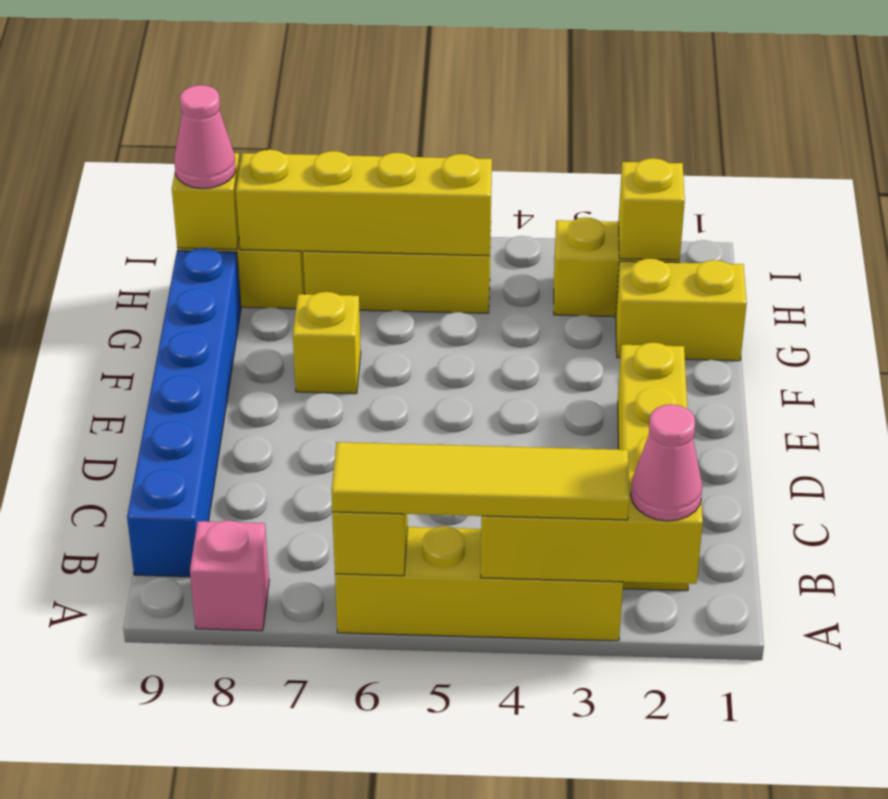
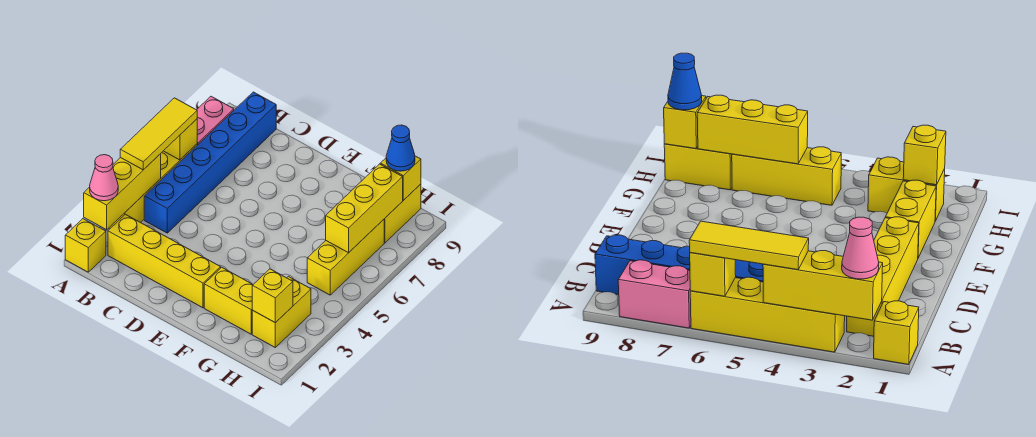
yellow tile A3:A6 level 3 -> yellow tile A4:A6 level 3
pink brick A8 level 1 -> pink brick A7:A8 level 1
blue brick B9:G9 level 1 -> blue brick B4:B9 level 1
yellow brick F7 level 1 -> yellow brick A1 level 1
yellow brick G1:G2 level 1 -> yellow brick F2:G2 level 1
yellow brick H5:H8 level 2 -> yellow brick H6:H8 level 2
pink cone H9 level 3 -> blue cone H9 level 3

